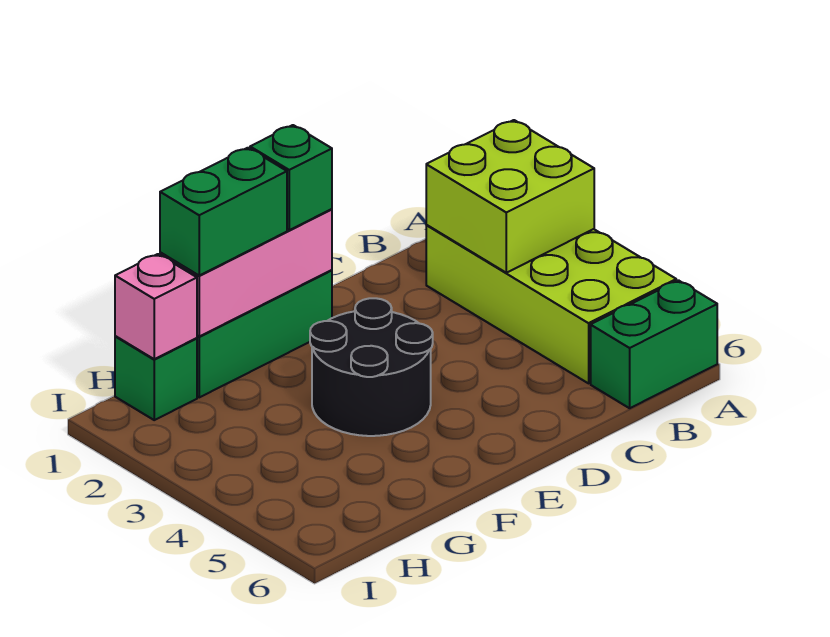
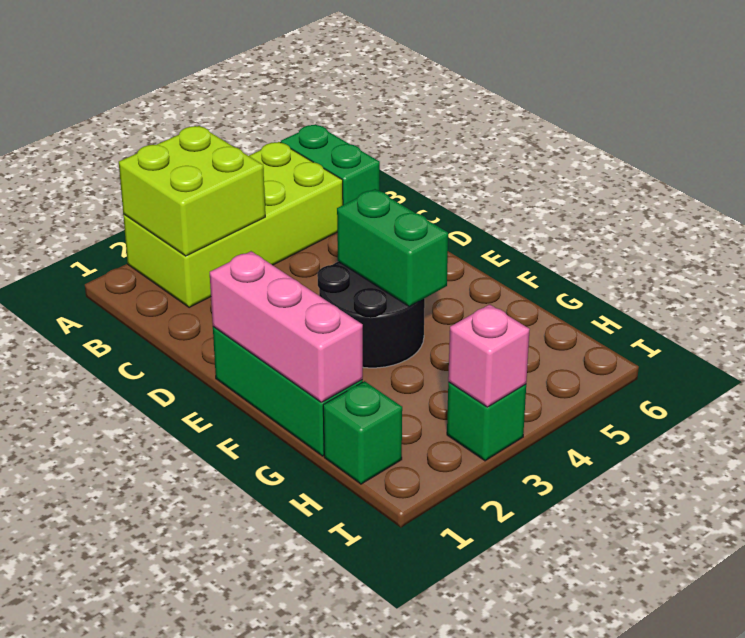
green brick E1 level 3 -> green brick I3 level 1
green brick F1:G1 level 3 -> green brick E4:F4 level 2
pink brick H1 level 2 -> pink brick I3 level 2

